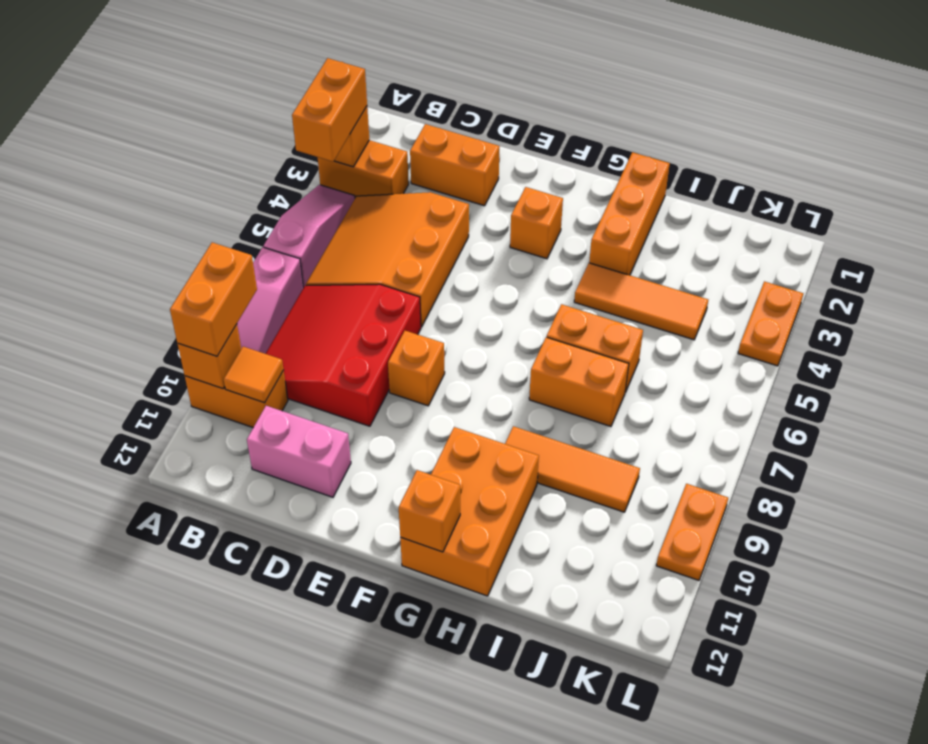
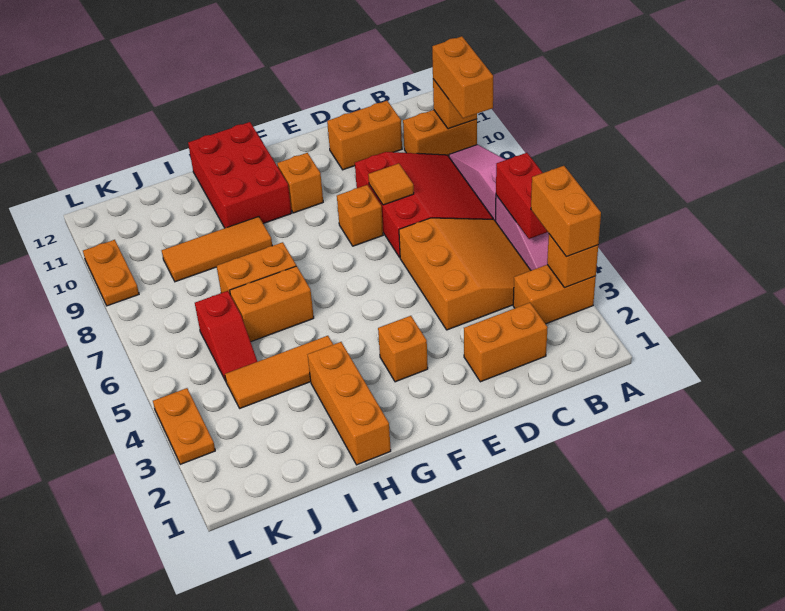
none -> red brick A5:A6 level 2
orange tile B10 level 2 -> orange tile D8 level 2
pink brick C11:D11 level 1 -> orange brick C11:D11 level 1
orange brick G10:H12 level 1 -> red brick G10:H12 level 1
orange brick G12 level 2 -> orange brick F10 level 1
none -> red slope J5:J6 level 1 top 6

